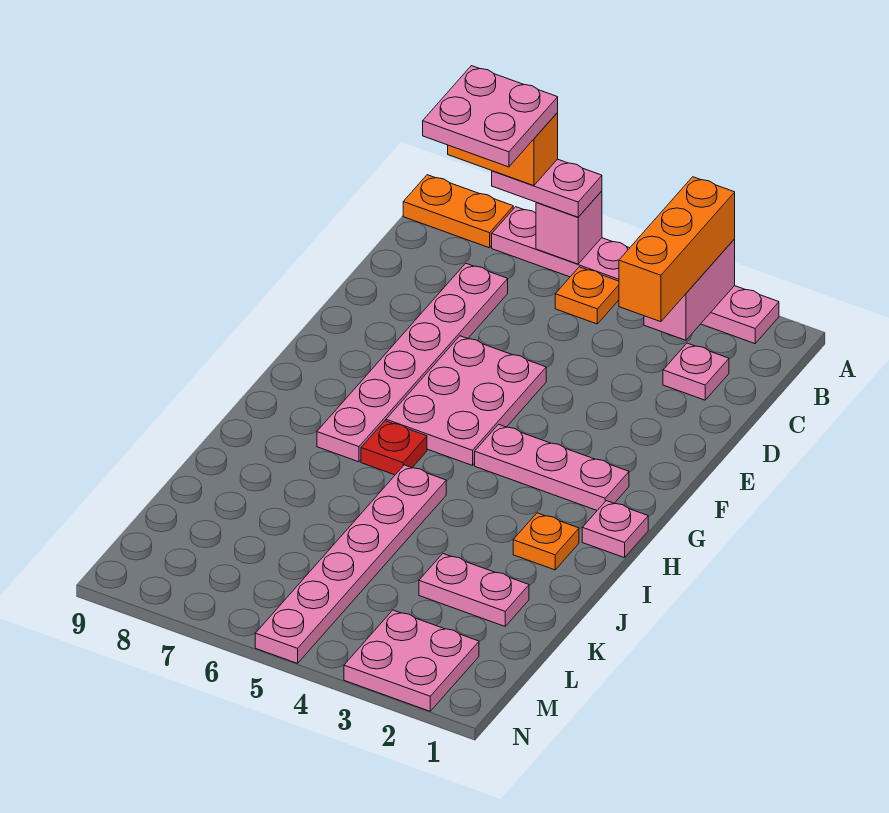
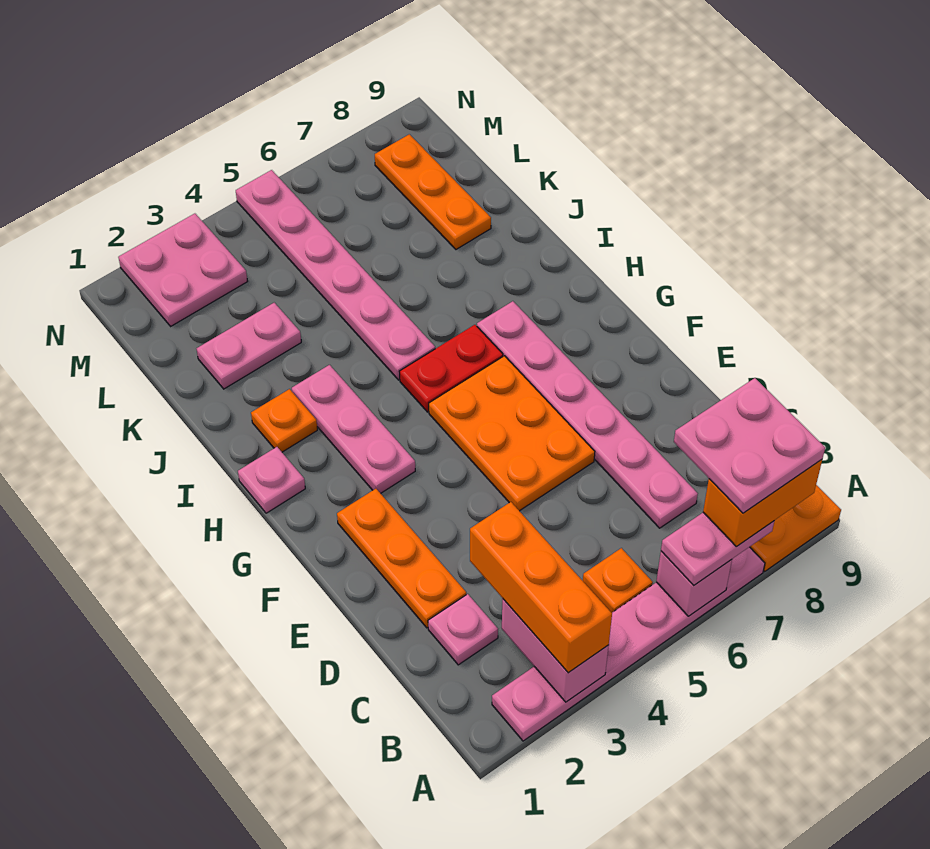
none -> orange plate D2:F2 level 1
pink plate E5:G6 level 1 -> orange plate E5:G6 level 1
pink plate G2:G4 level 1 -> pink plate G3:I3 level 1
red plate H6 level 1 -> red plate H5:H6 level 1
none -> orange plate K8:M8 level 1

